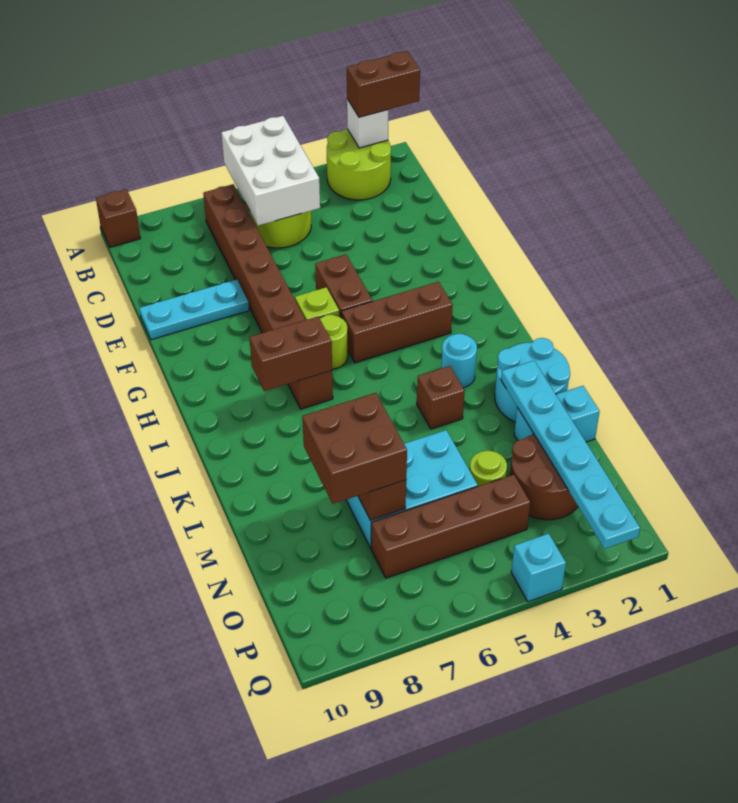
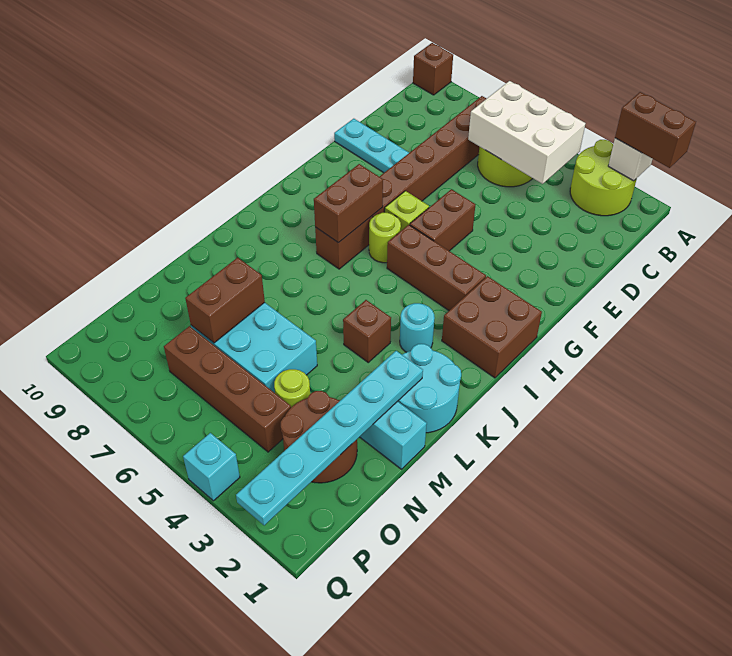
white brick A5:C6 level 2 -> white brick B4:C6 level 2
brown brick I7:I8 level 2 -> brown brick H7:I7 level 2
brown brick M7:N8 level 3 -> brown brick H1:I2 level 1

